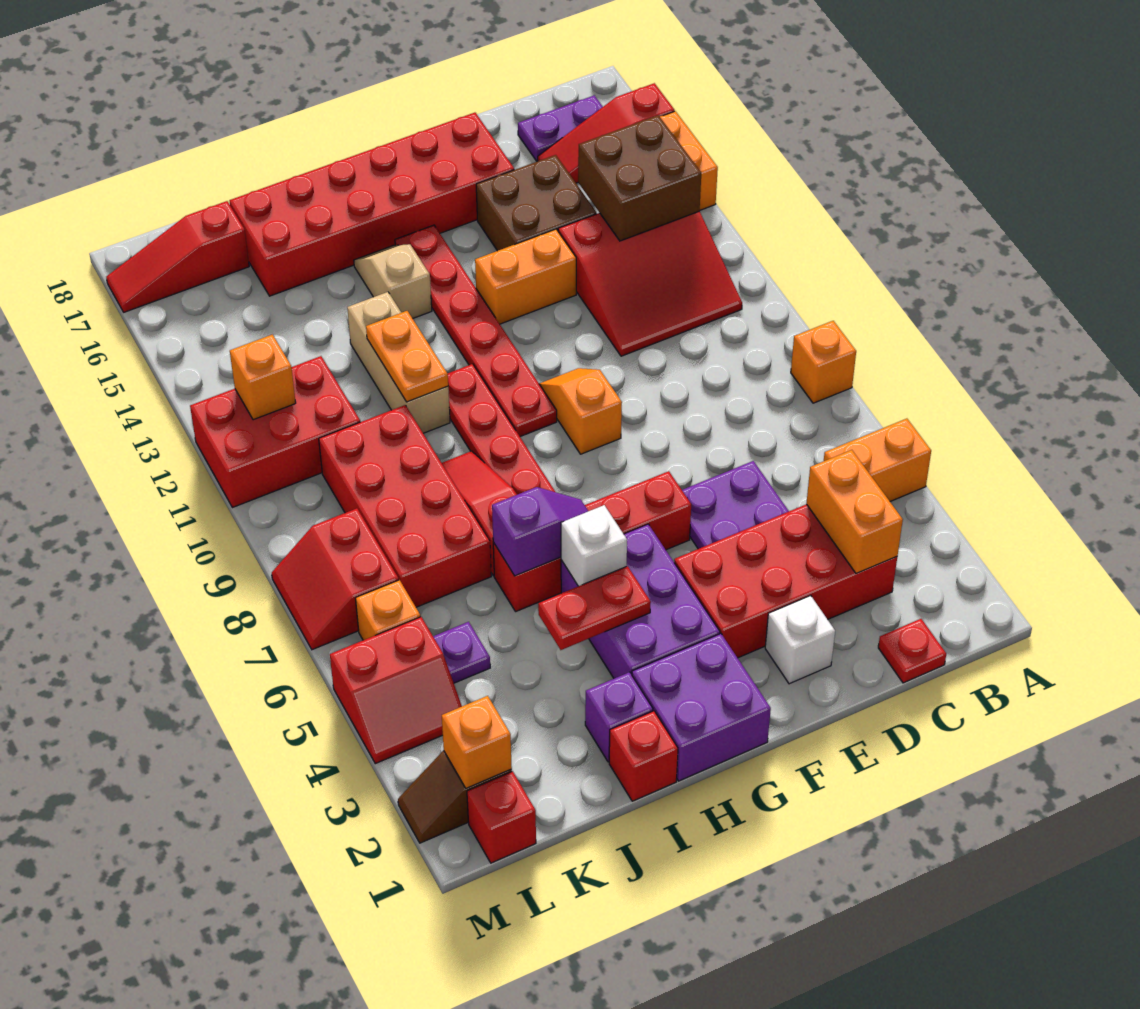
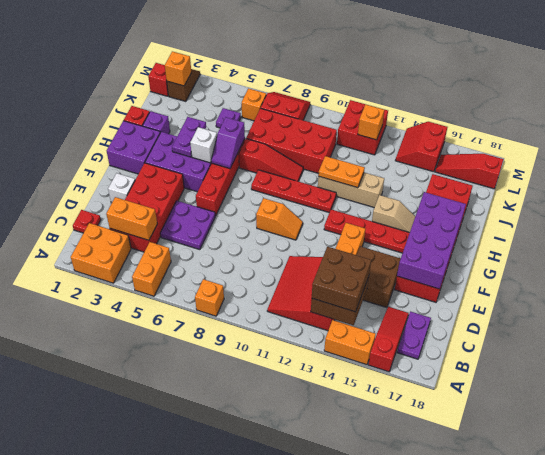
none -> orange brick A2:B3 level 1
none -> brown brick B13:C14 level 3
none -> purple brick E16:H17 level 2
red plate G10:G15 level 1 -> red plate G12:G15 level 1
red plate H4:I4 level 2 -> purple plate H4:I4 level 2
red brick K11:M12 level 1 -> red brick L11:M12 level 1
red slope K17:M17 level 1 top K -> red slope L16:L18 level 1 top 18
red slope L4:M5 level 1 top 5 -> red slope L14:M15 level 1 top 15

